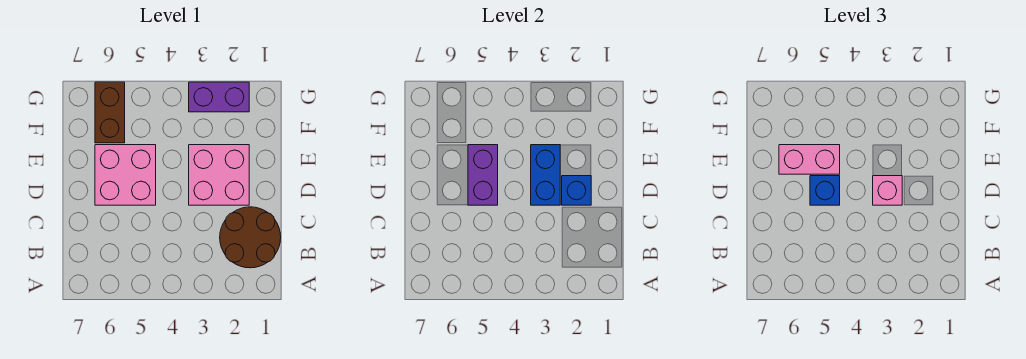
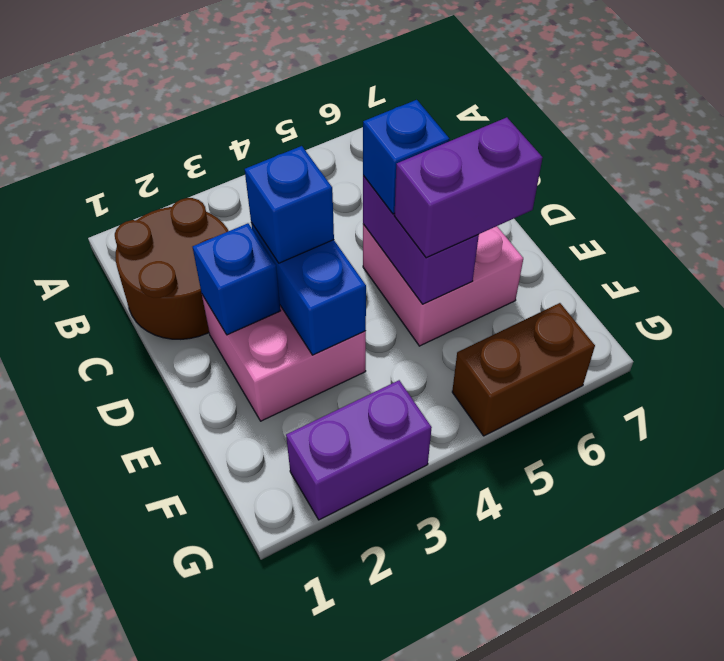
pink brick D3 level 3 -> blue brick D3 level 3
pink brick E5:E6 level 3 -> purple brick E5:E6 level 3
brown brick F6:G6 level 1 -> brown brick G5:G6 level 1

